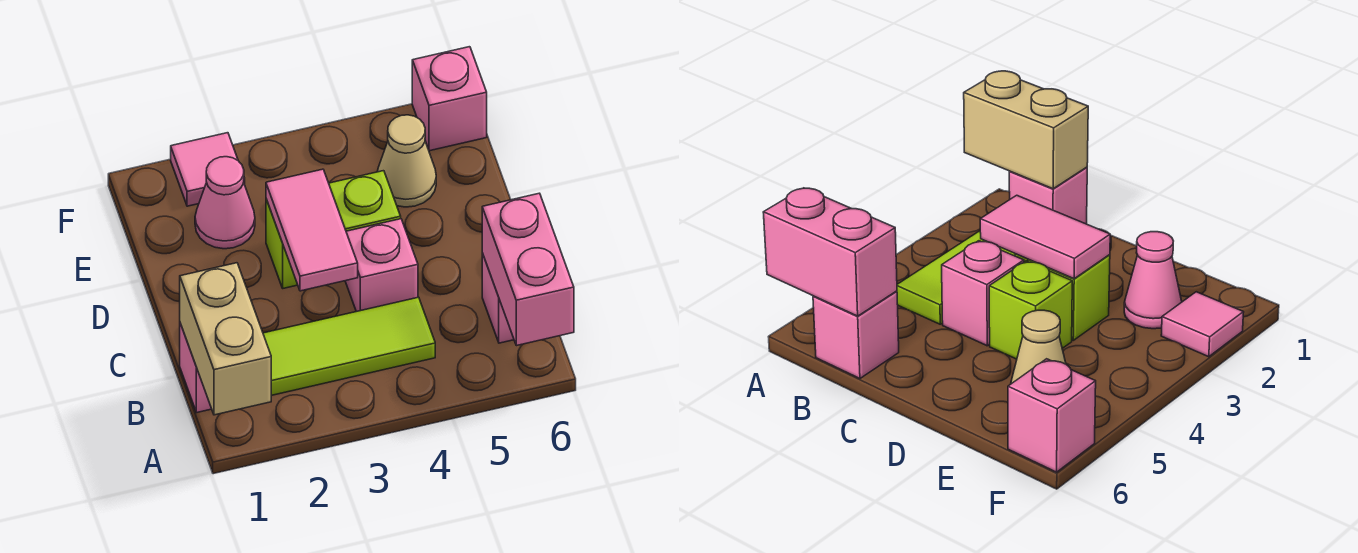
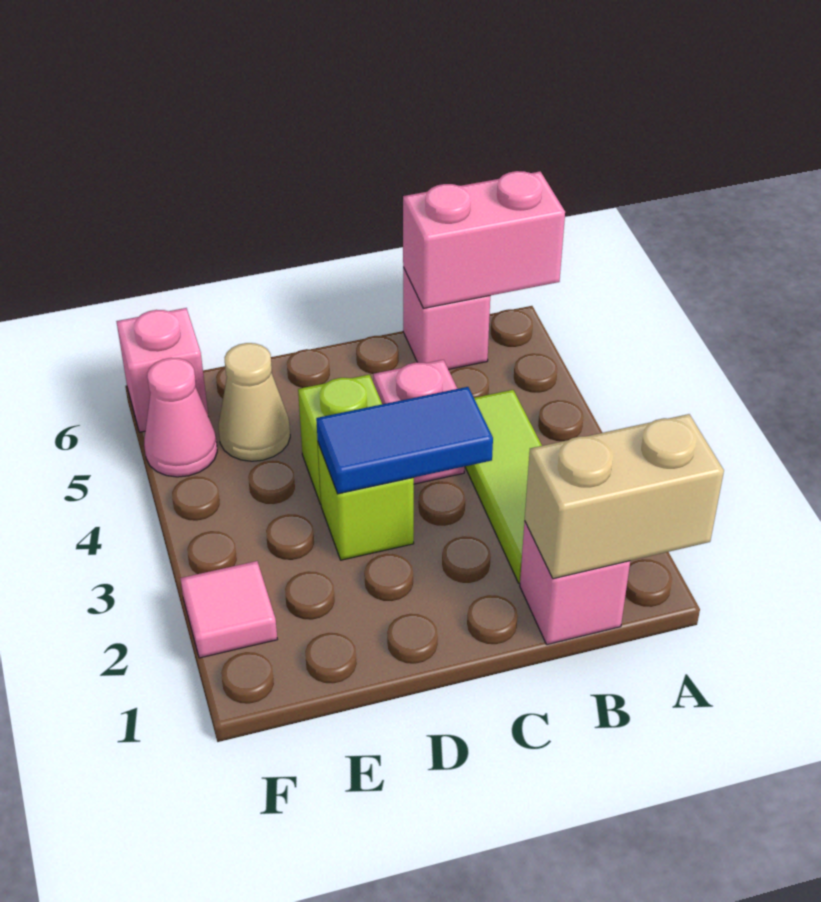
pink tile C3:D3 level 2 -> blue tile C3:D3 level 2
pink cone E2 level 1 -> pink cone F5 level 1

